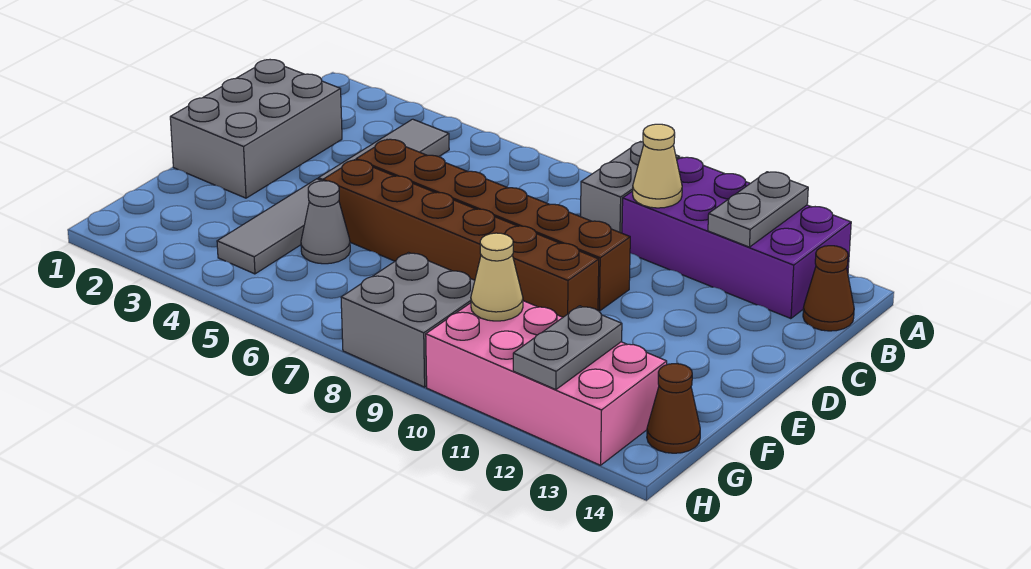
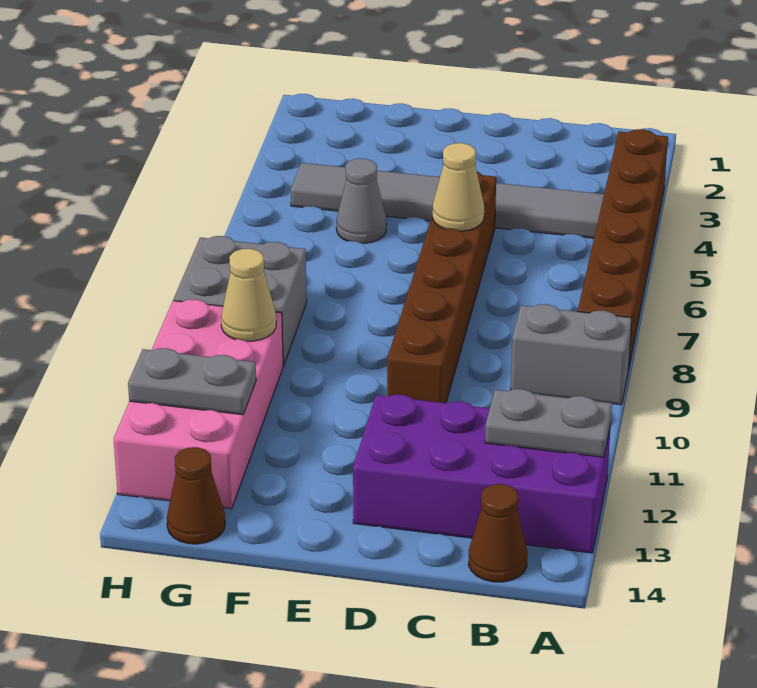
purple brick A10:B13 level 1 -> purple brick A12:D13 level 1
tan cone B10 level 2 -> tan cone D6 level 2
grey brick C1:E2 level 1 -> none
brown brick E5:E10 level 1 -> brown brick A3:A8 level 1

